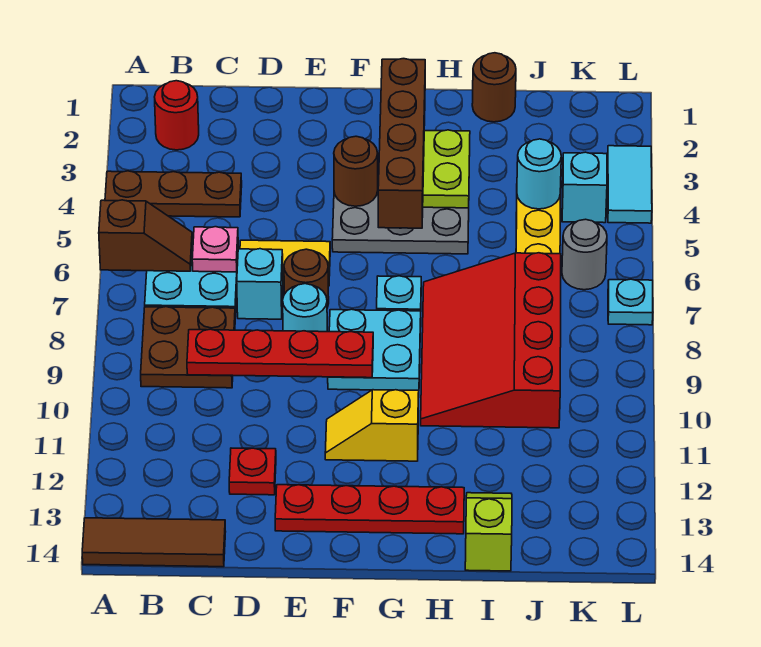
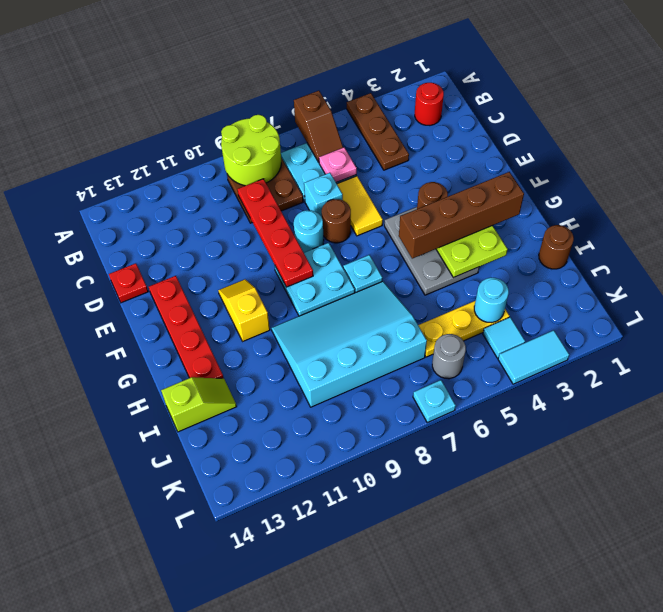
none -> lime round brick A8:B9 level 2
brown tile A14:C14 level 1 -> none
red plate D12 level 1 -> red plate D14 level 1
red slope H7:J10 level 1 top J -> cyan slope H7:J10 level 1 top J
cyan brick K4 level 1 -> cyan tile K4 level 1

